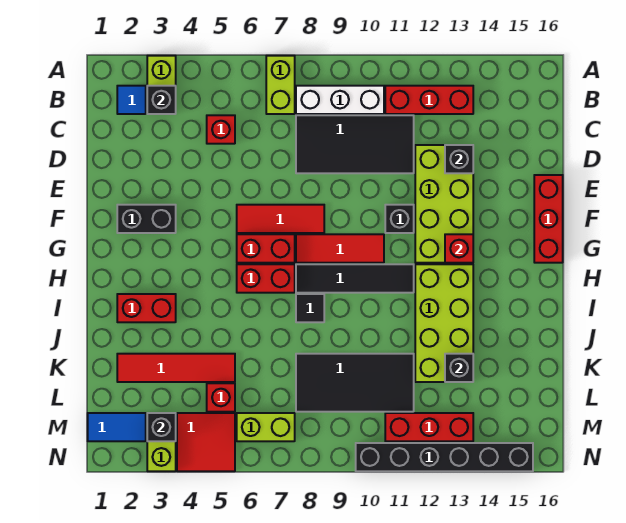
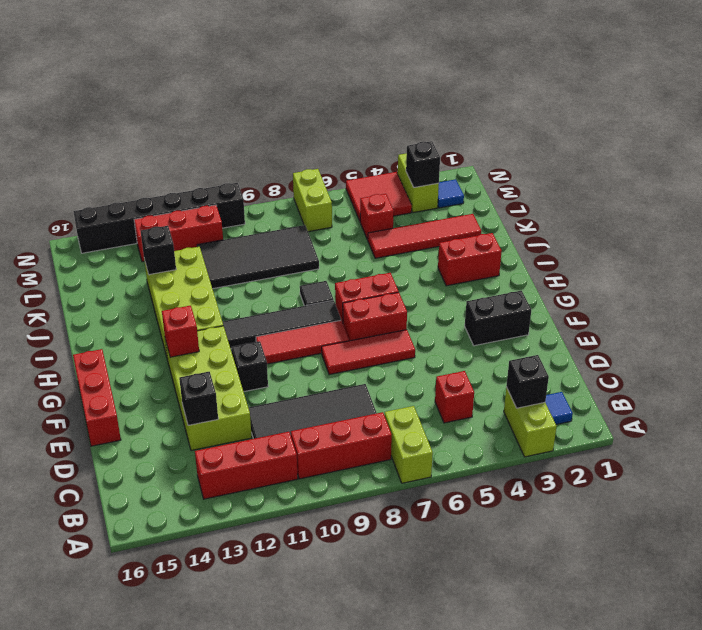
white brick B8:B10 level 1 -> red brick B8:B10 level 1
blue tile M1:M2 level 1 -> blue tile M2 level 1
lime brick M6:M7 level 1 -> lime brick M7:N7 level 1

